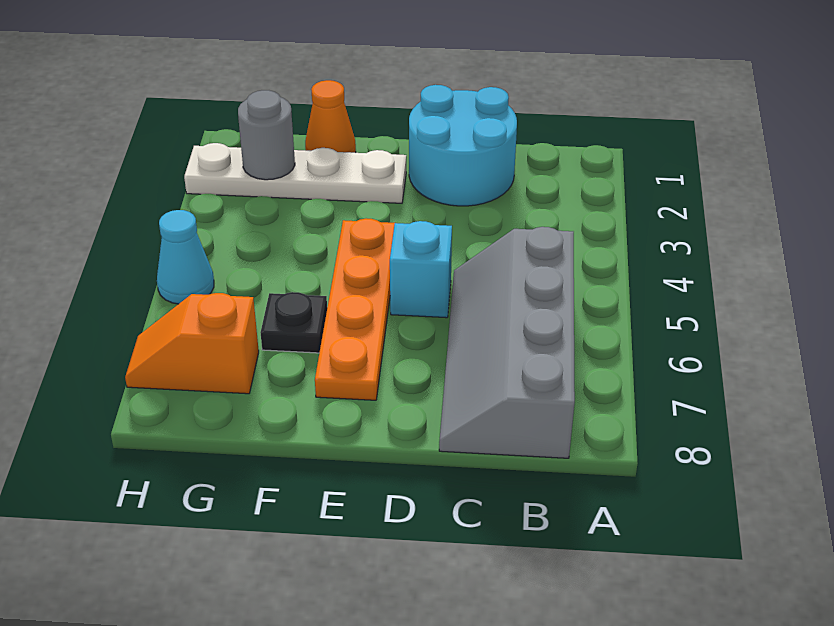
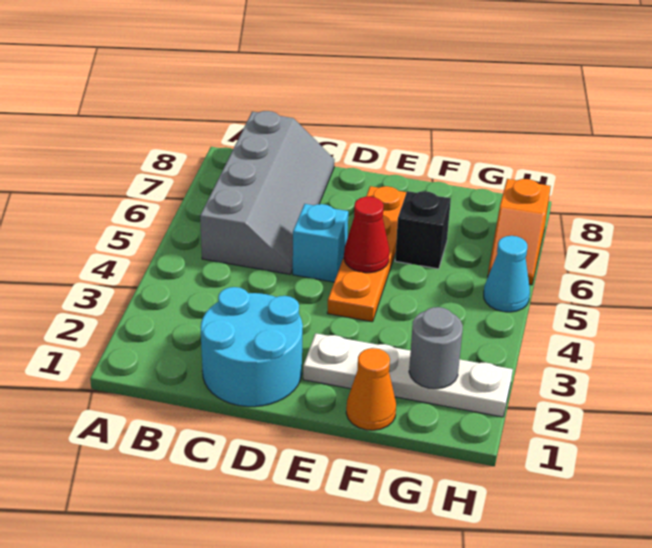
none -> red cone E5 level 2
black plate F6 level 1 -> black brick F6 level 1
orange slope G7:H7 level 1 top G -> orange slope H6:H7 level 1 top 7

